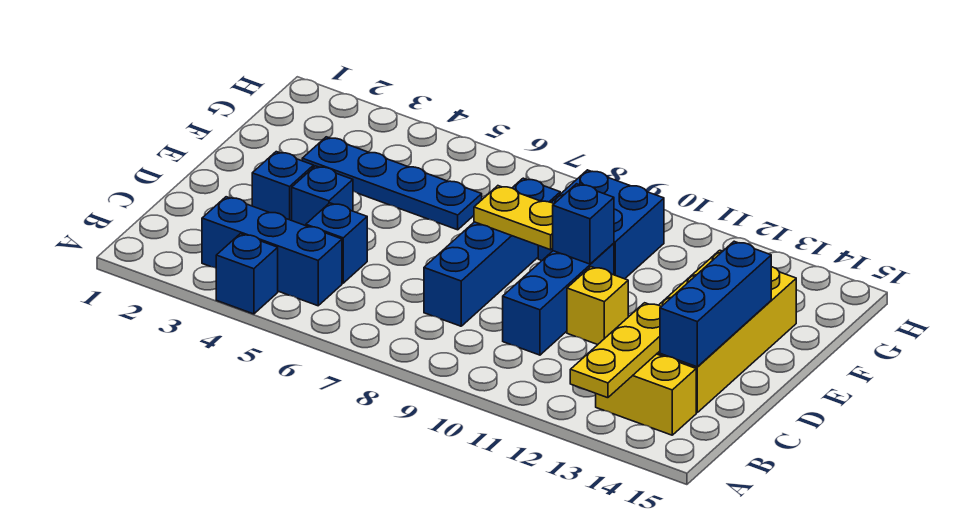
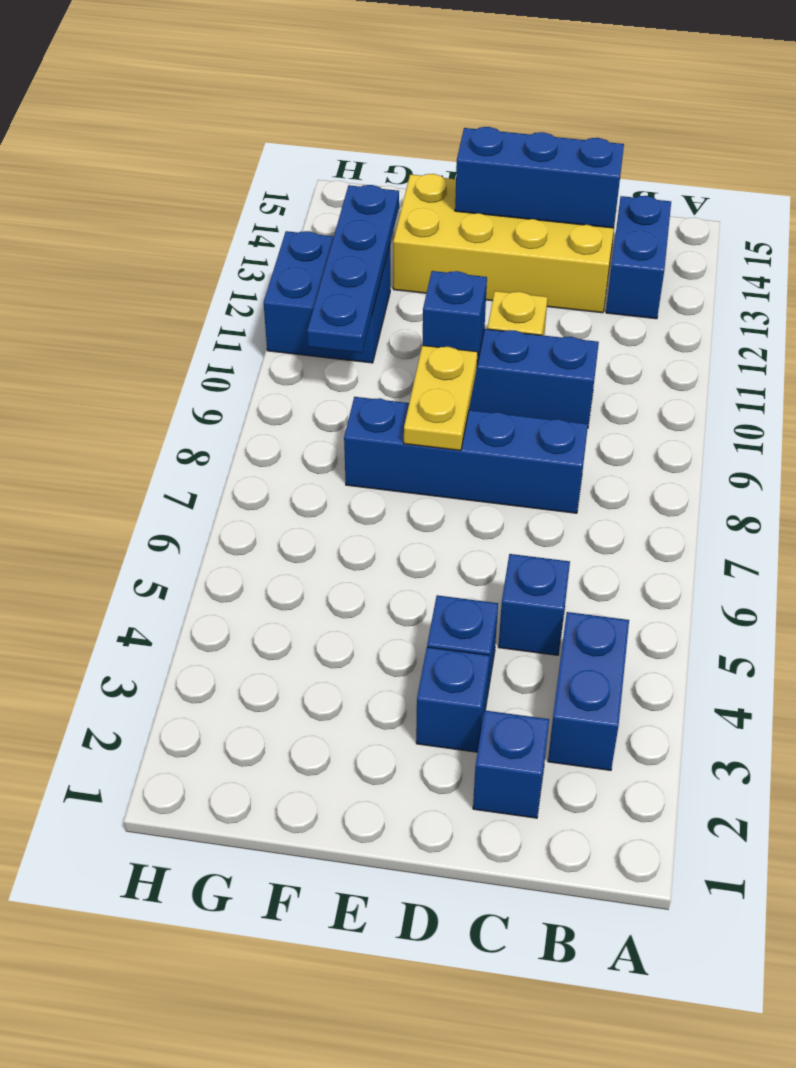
blue brick A4 level 1 -> blue brick C2 level 1
yellow plate A13:C13 level 2 -> none
blue brick B3:B5 level 1 -> blue brick B3:B4 level 1
yellow brick B13:B14 level 1 -> blue brick B13:B14 level 1
blue plate F3:F6 level 1 -> blue plate G10:G13 level 2
blue brick F9:G10 level 1 -> blue brick G11:H12 level 1

